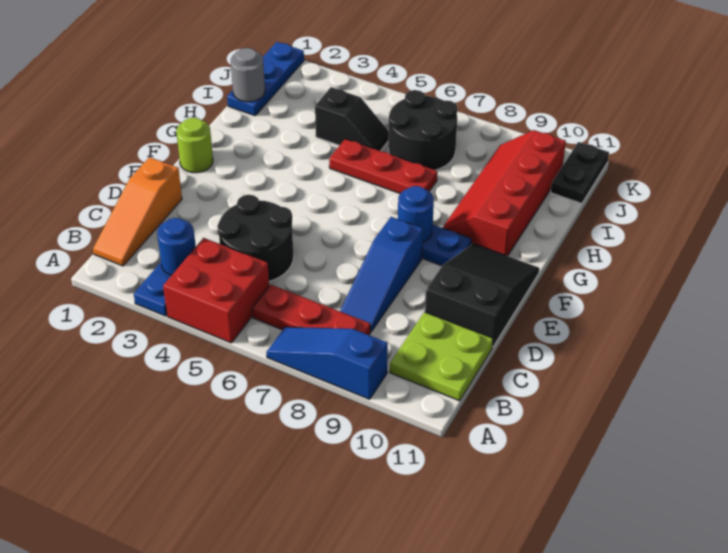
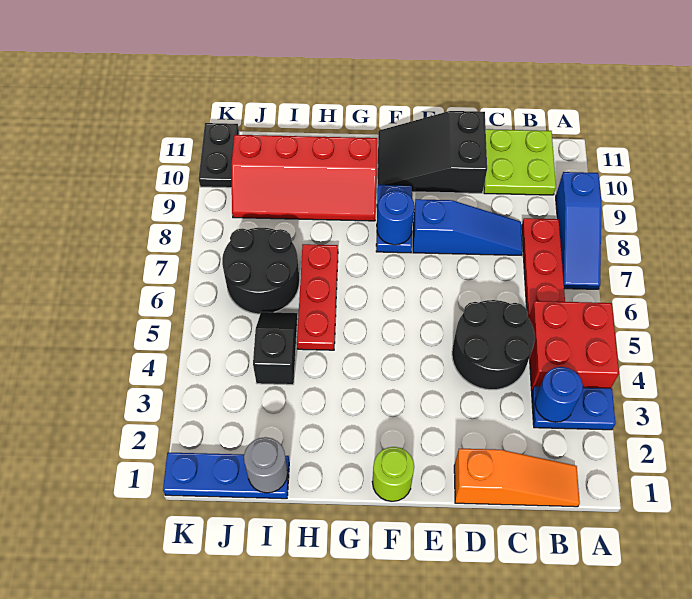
black plate J11:K11 level 1 -> black plate K10:K11 level 1

